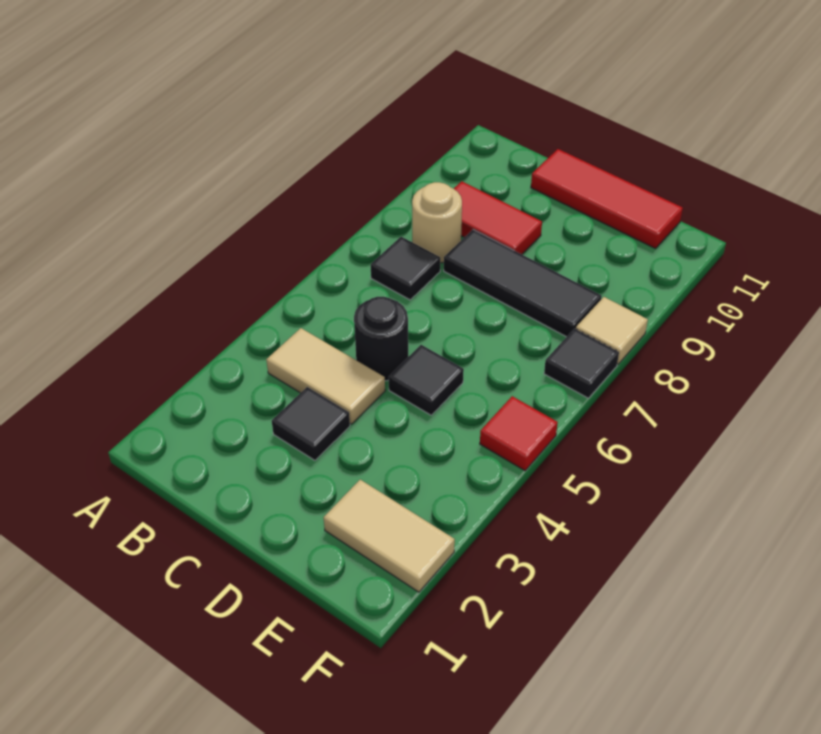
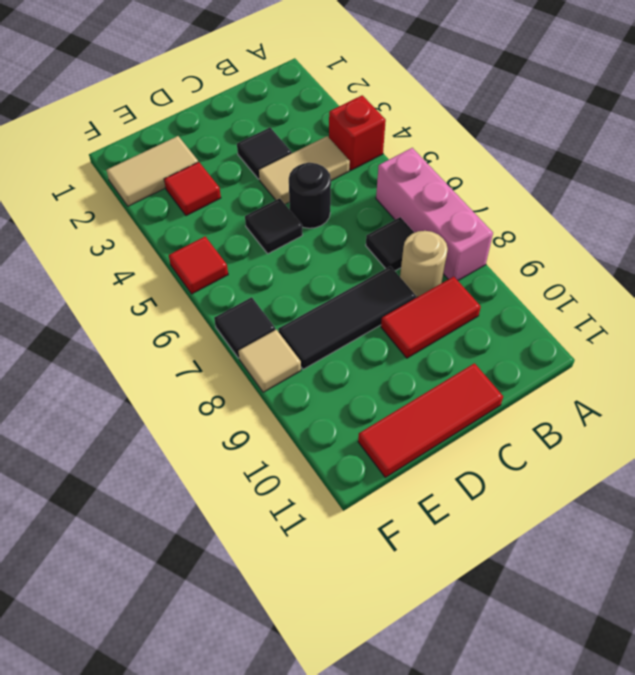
none -> red brick A4 level 1
none -> pink brick A6:A8 level 1
none -> red tile E3 level 1

